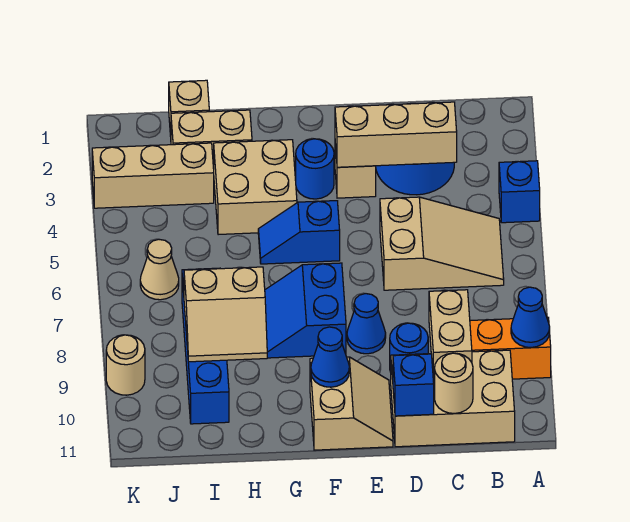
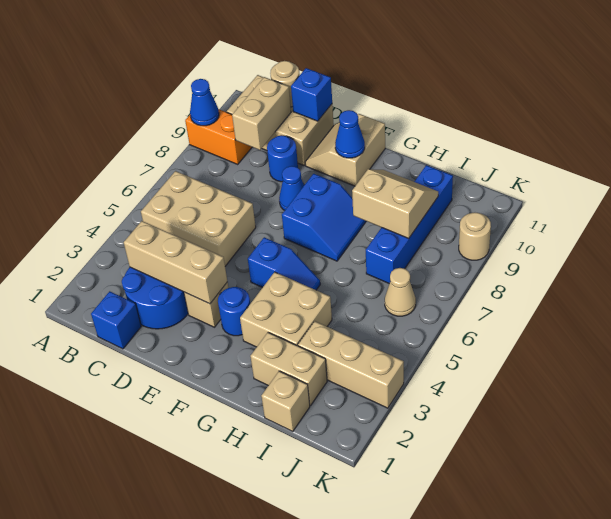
blue brick A4 level 1 -> blue brick C1 level 1
tan slope B5:D6 level 1 top D -> tan brick B5:D6 level 1

